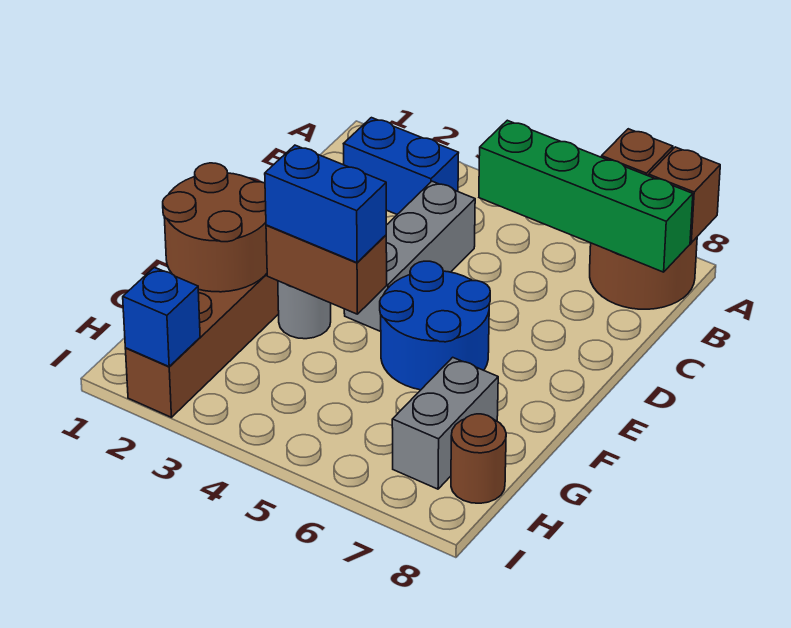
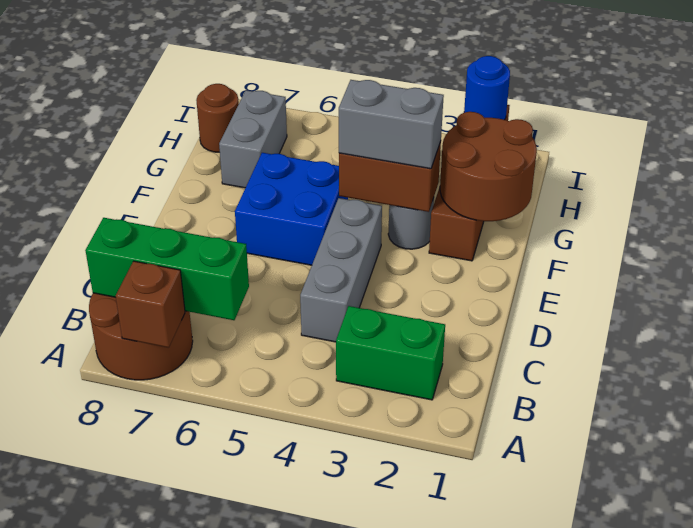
brown brick A8 level 2 -> none
blue brick B2:B3 level 1 -> green brick B2:B3 level 1
green brick B5:B8 level 2 -> green brick B6:B8 level 2
blue round brick E5:F6 level 1 -> blue brick E5:F6 level 1
blue brick F3:F4 level 3 -> grey brick F3:F4 level 3
blue brick I2 level 2 -> blue round brick I2 level 2

